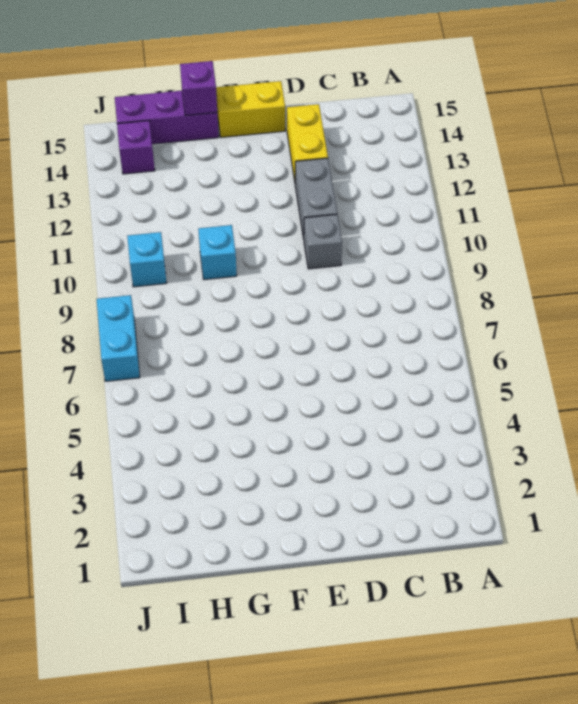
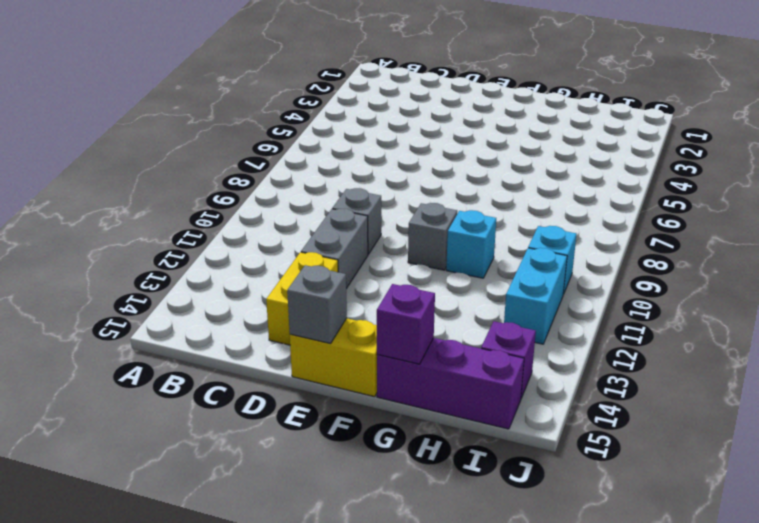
none -> grey brick E15 level 2
none -> grey brick F10 level 1
cyan brick J7:J8 level 1 -> cyan brick I11:I12 level 1

